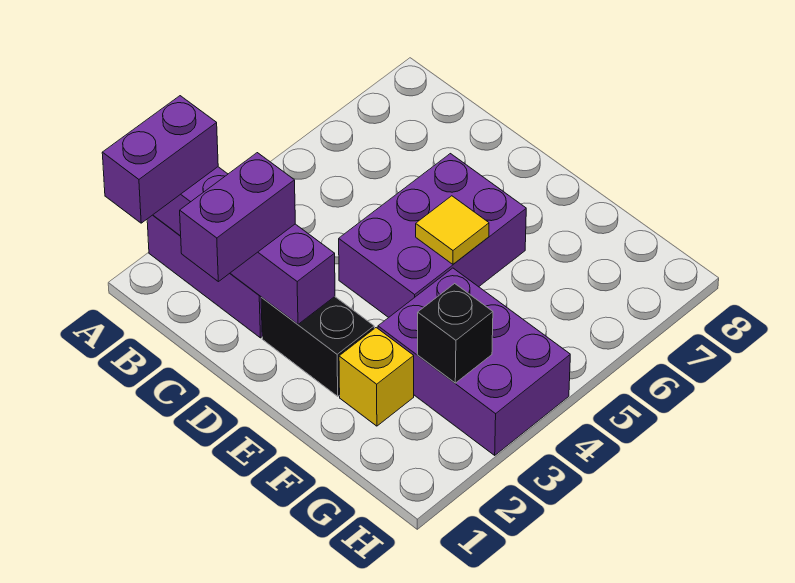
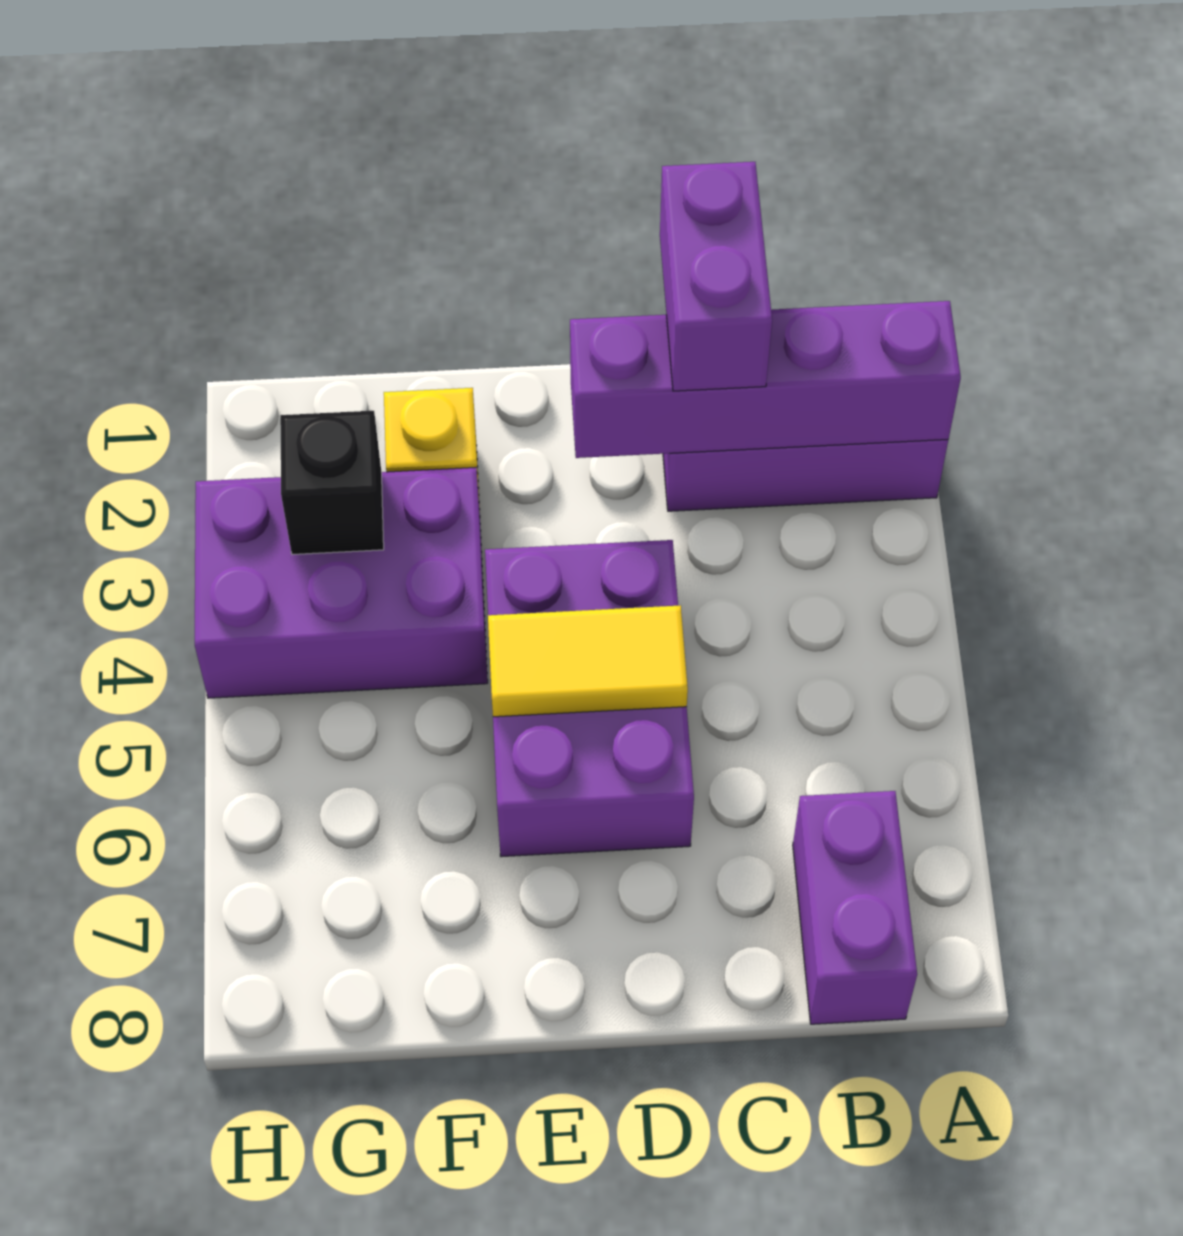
purple brick A1:A2 level 3 -> purple brick B7:B8 level 1
black brick D2:E2 level 1 -> none
yellow tile E5 level 2 -> yellow tile D5:E5 level 2

